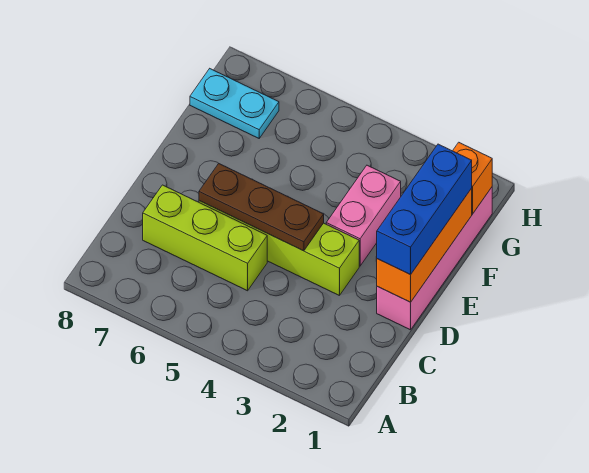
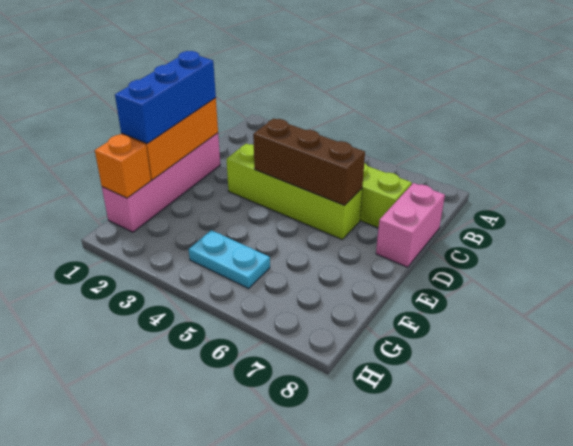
brown plate D4:D6 level 2 -> brown brick D4:D6 level 2
pink brick E3:F3 level 1 -> pink brick C8:D8 level 1
cyan plate G7:G8 level 1 -> cyan plate G4:G5 level 1

